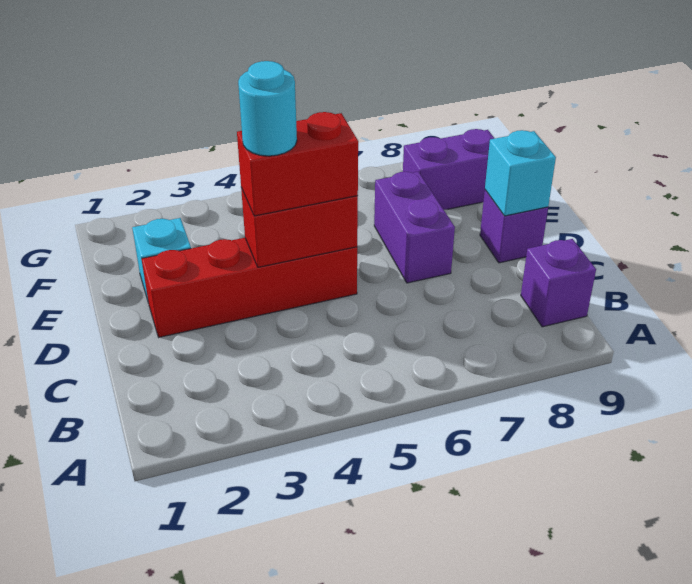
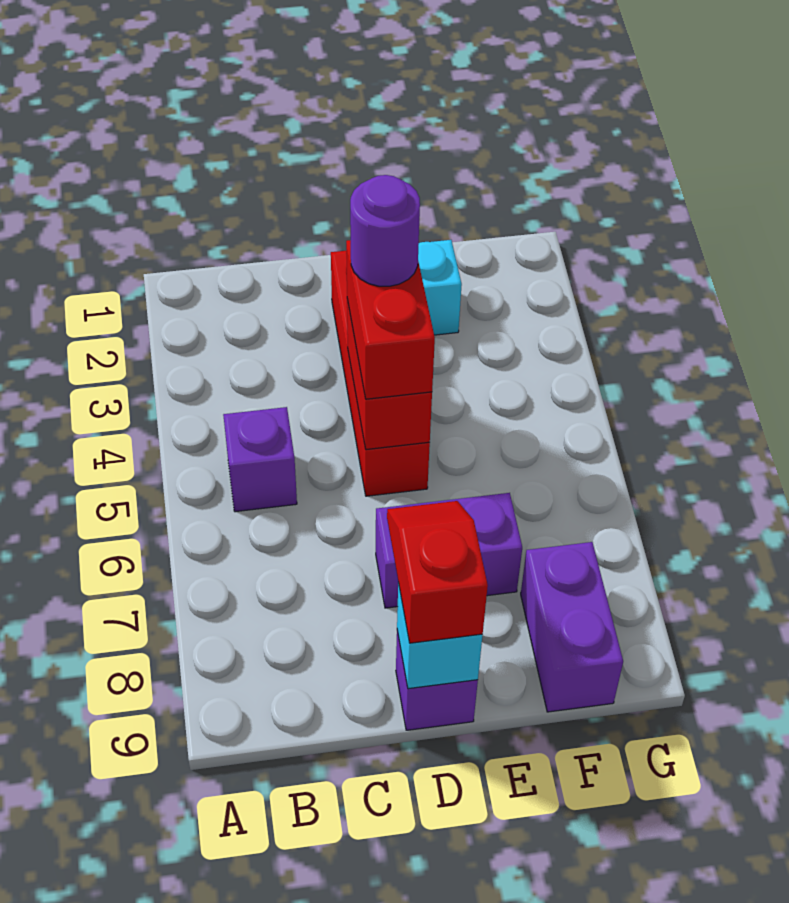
purple brick B9 level 1 -> purple brick B5 level 1
cyan round brick D4 level 4 -> purple round brick D4 level 4
none -> red slope D8:D9 level 3 top 9

